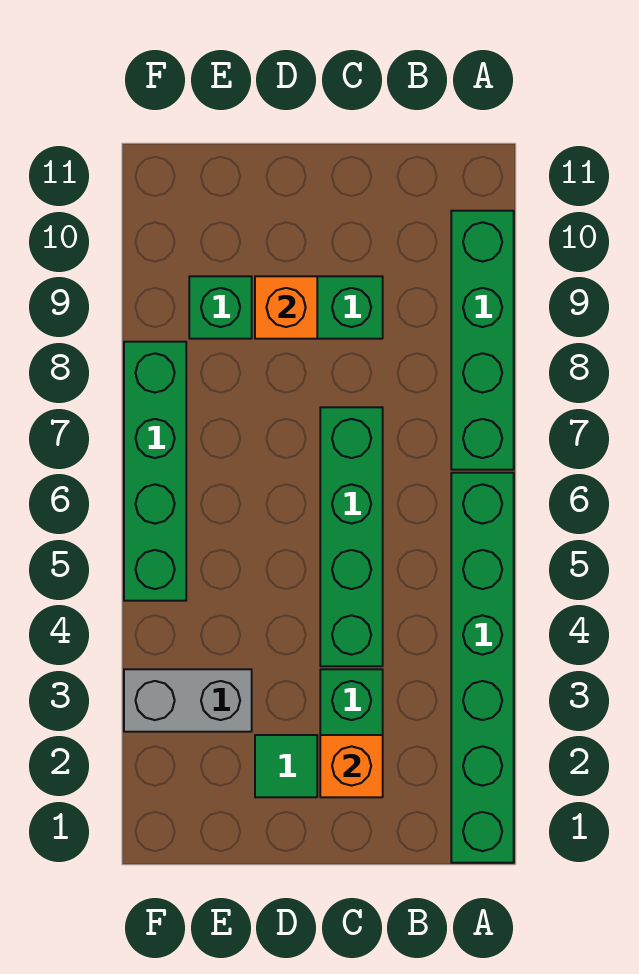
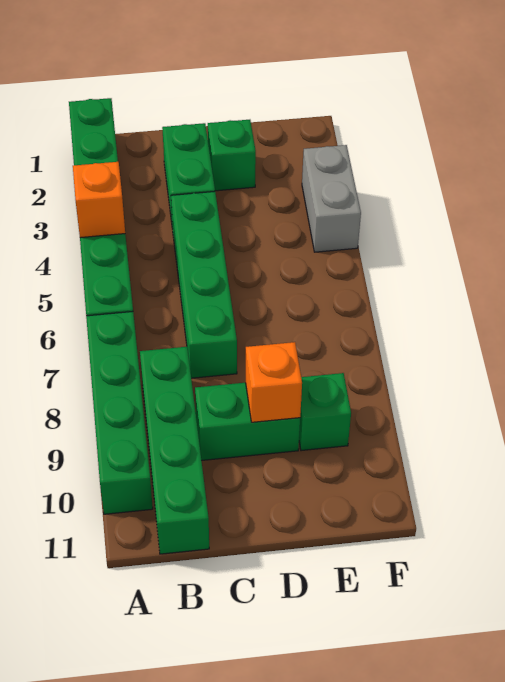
orange brick C2 level 2 -> orange brick A4 level 2
green tile D2 level 1 -> green brick D2 level 1
grey brick E3:F3 level 1 -> grey brick F3:F4 level 1
green brick F5:F8 level 1 -> green brick B8:B11 level 1

